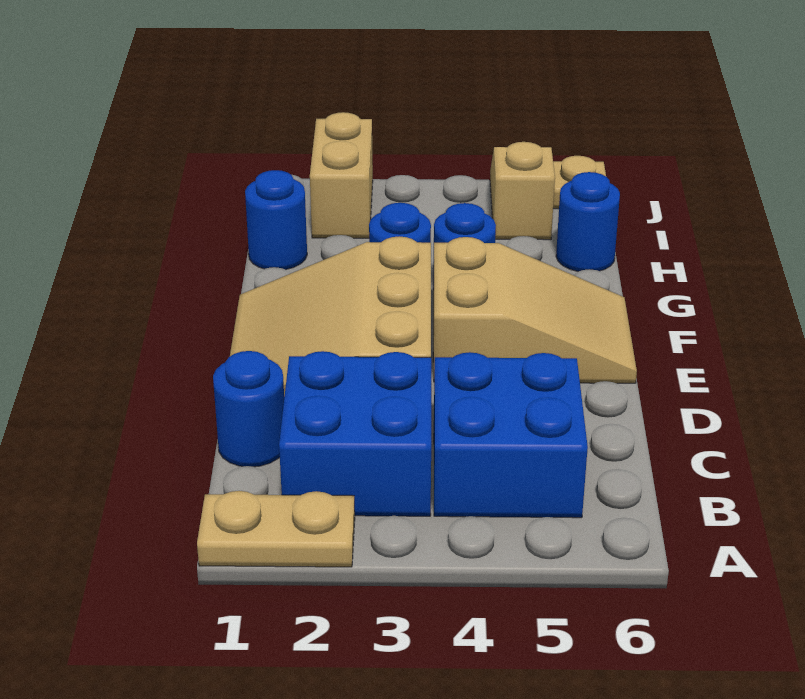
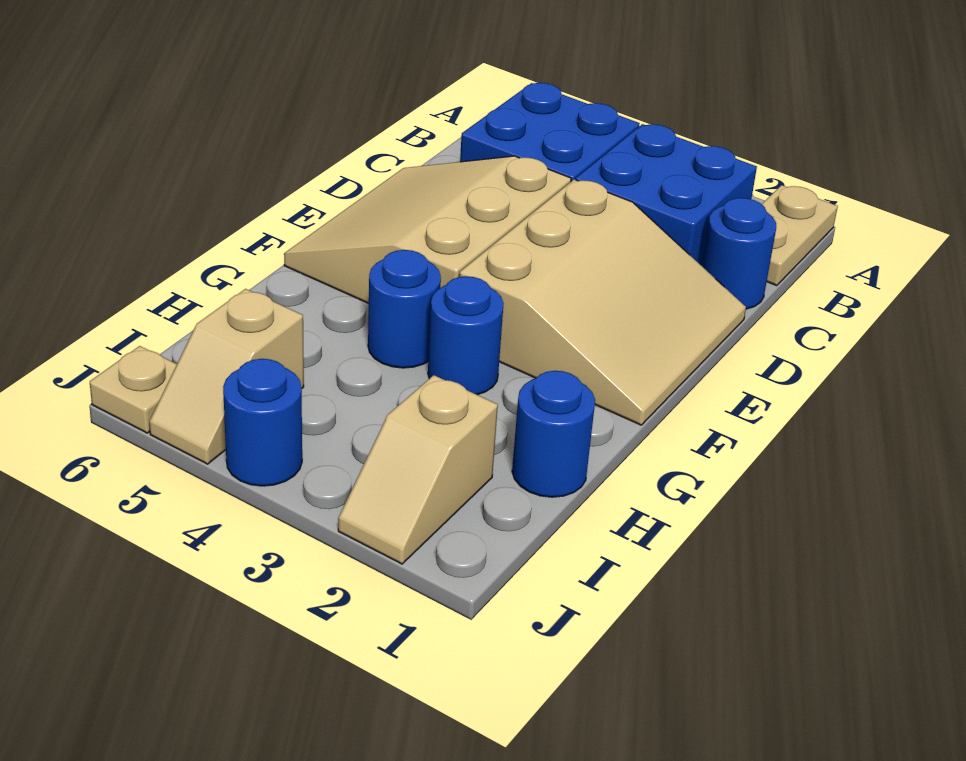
tan plate A1:A2 level 1 -> tan plate A1:B1 level 1
tan slope E4:F6 level 1 top 4 -> tan slope D4:F6 level 1 top 4
blue round brick H6 level 1 -> blue round brick J4 level 1
tan brick I2:J2 level 1 -> tan slope I2:J2 level 1 top I

